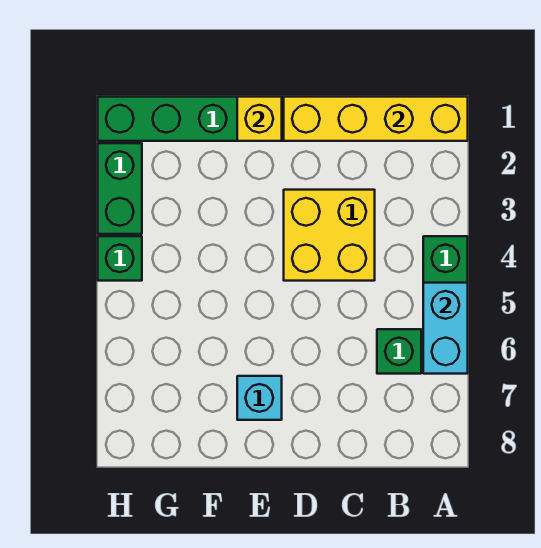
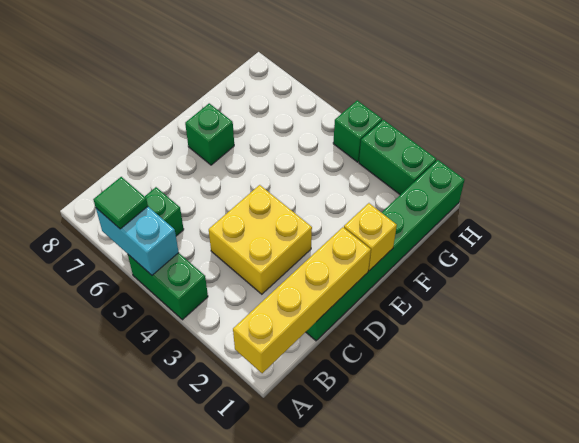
none -> green tile A6 level 3
cyan brick E7 level 1 -> green brick E7 level 1

